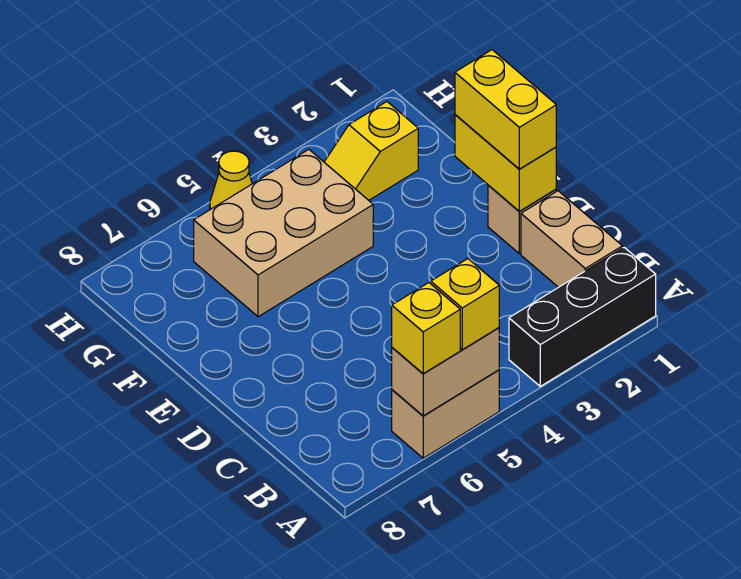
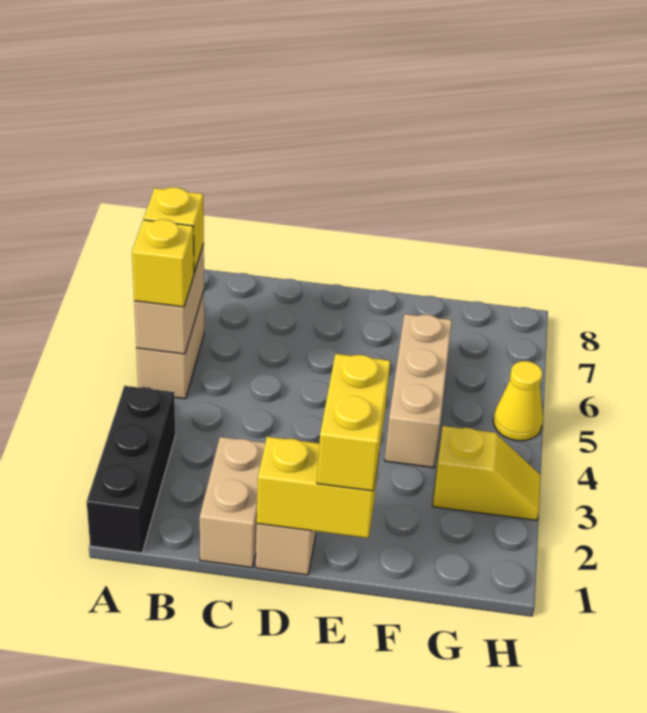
tan brick B1:C1 level 1 -> tan brick C1:C2 level 1
yellow brick D1:E1 level 3 -> yellow brick E1:E2 level 3
tan brick F4:G6 level 1 -> tan brick F4:F6 level 1
yellow slope G2:G3 level 1 top 2 -> yellow slope G3:H3 level 1 top G

